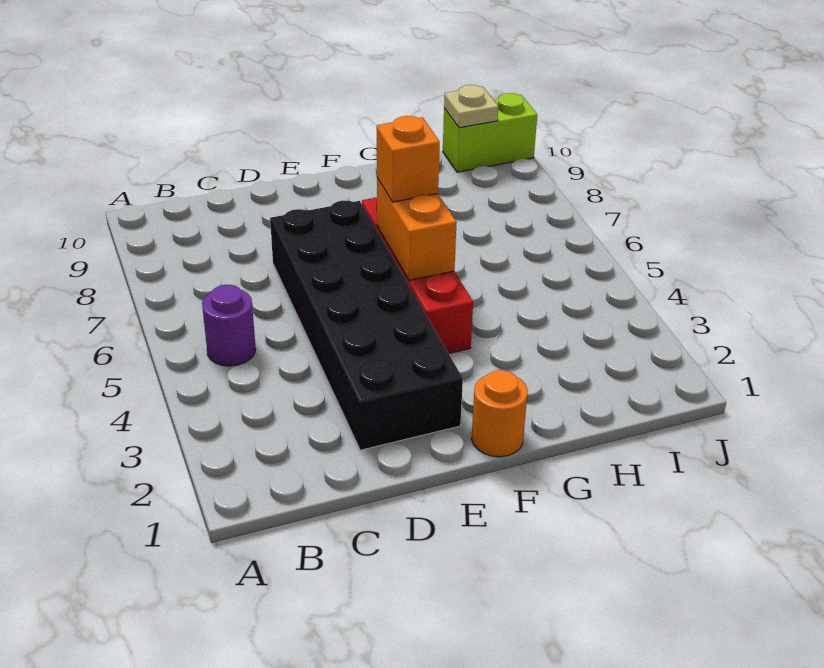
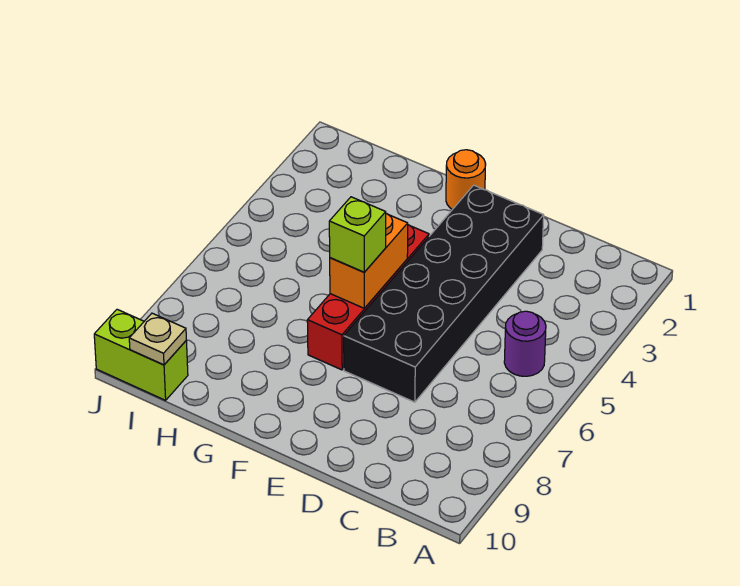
orange brick F6 level 3 -> lime brick F6 level 3

